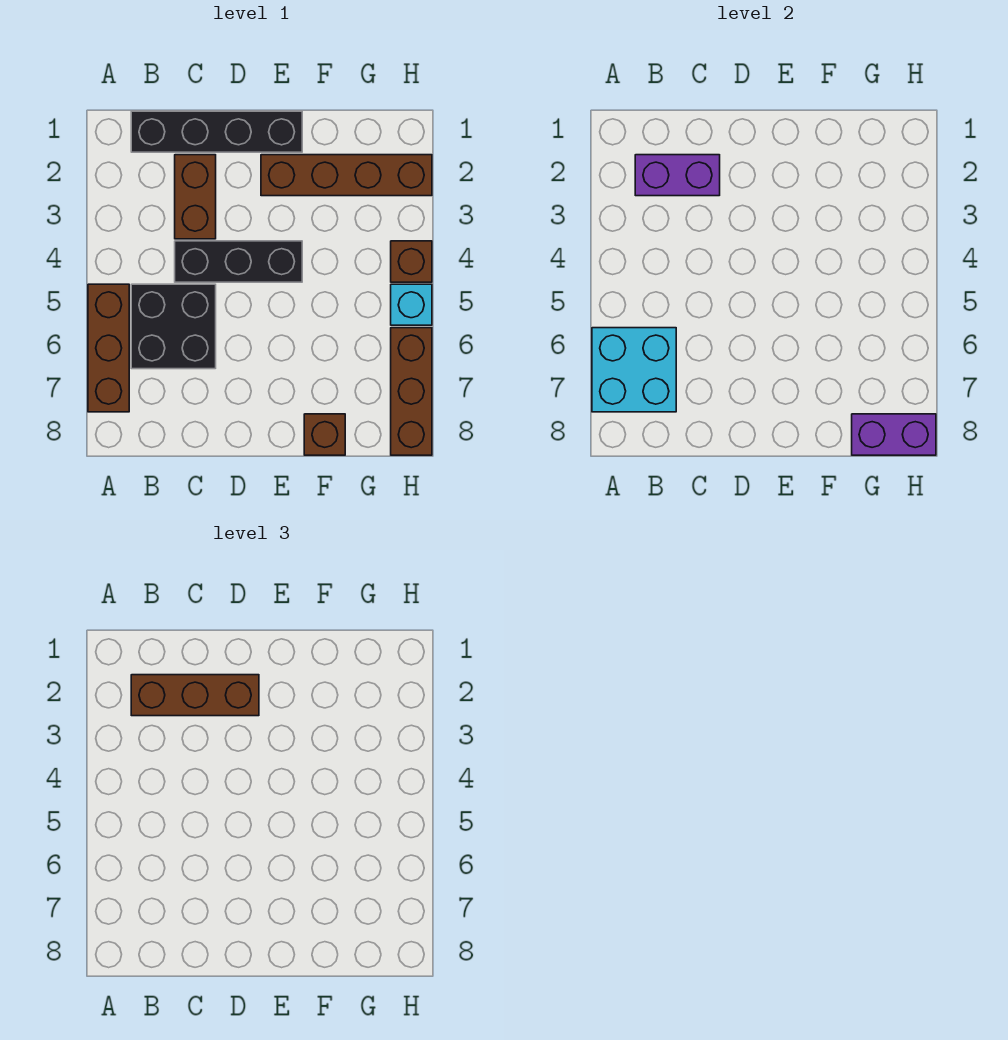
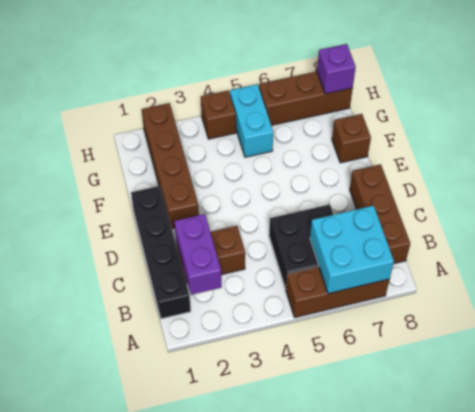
brown brick B2:D2 level 3 -> brown brick B8:D8 level 1
black brick C4:E4 level 1 -> none
purple brick G8:H8 level 2 -> purple brick H8 level 2
cyan brick H5 level 1 -> cyan brick G5:H5 level 1

